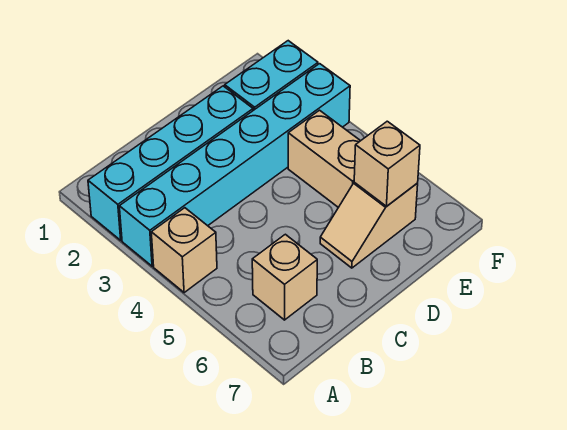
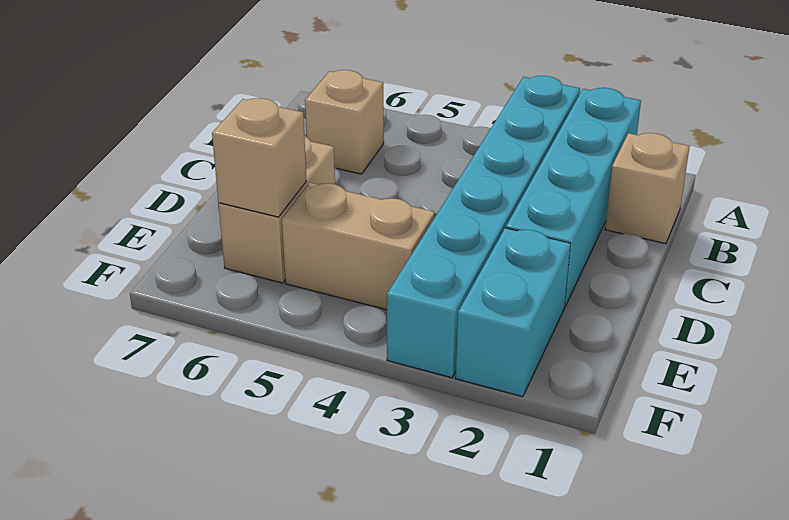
tan brick A4 level 1 -> tan brick B1 level 1
tan slope D6:E6 level 1 top E -> tan brick D6:E6 level 1

